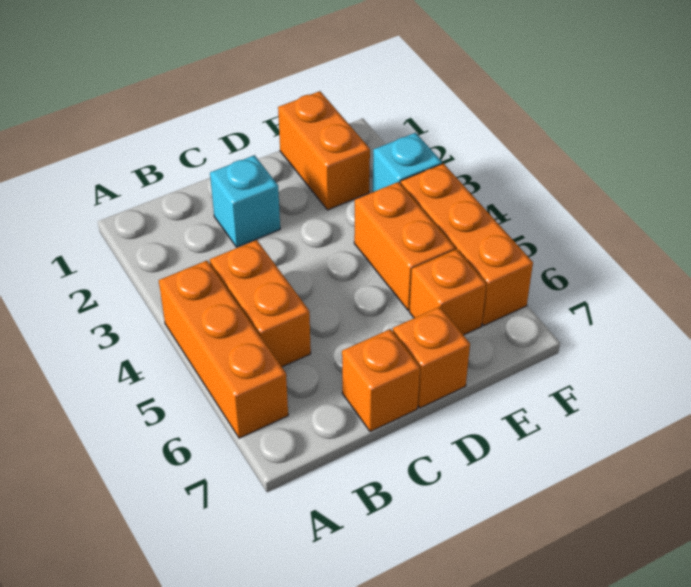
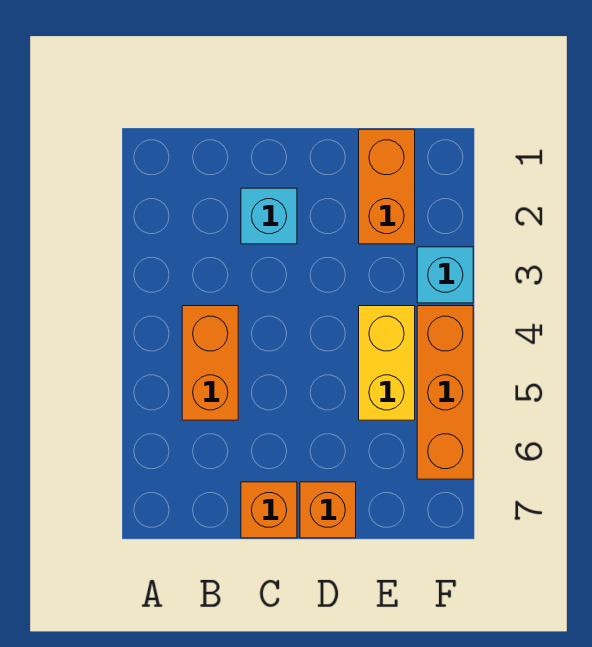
orange brick A4:A6 level 1 -> none
orange brick E4:E5 level 1 -> yellow brick E4:E5 level 1
orange brick E6 level 1 -> none

